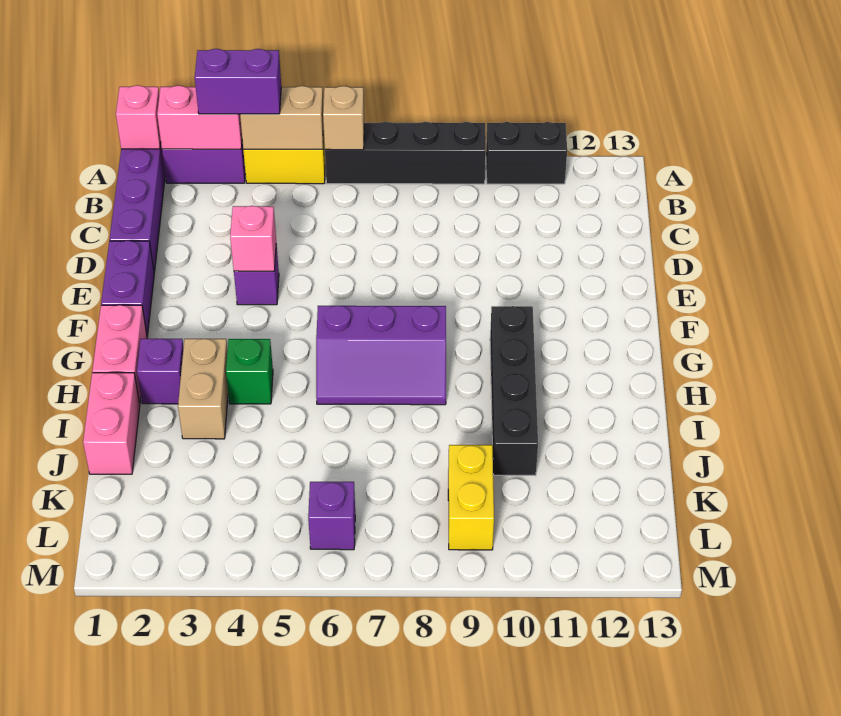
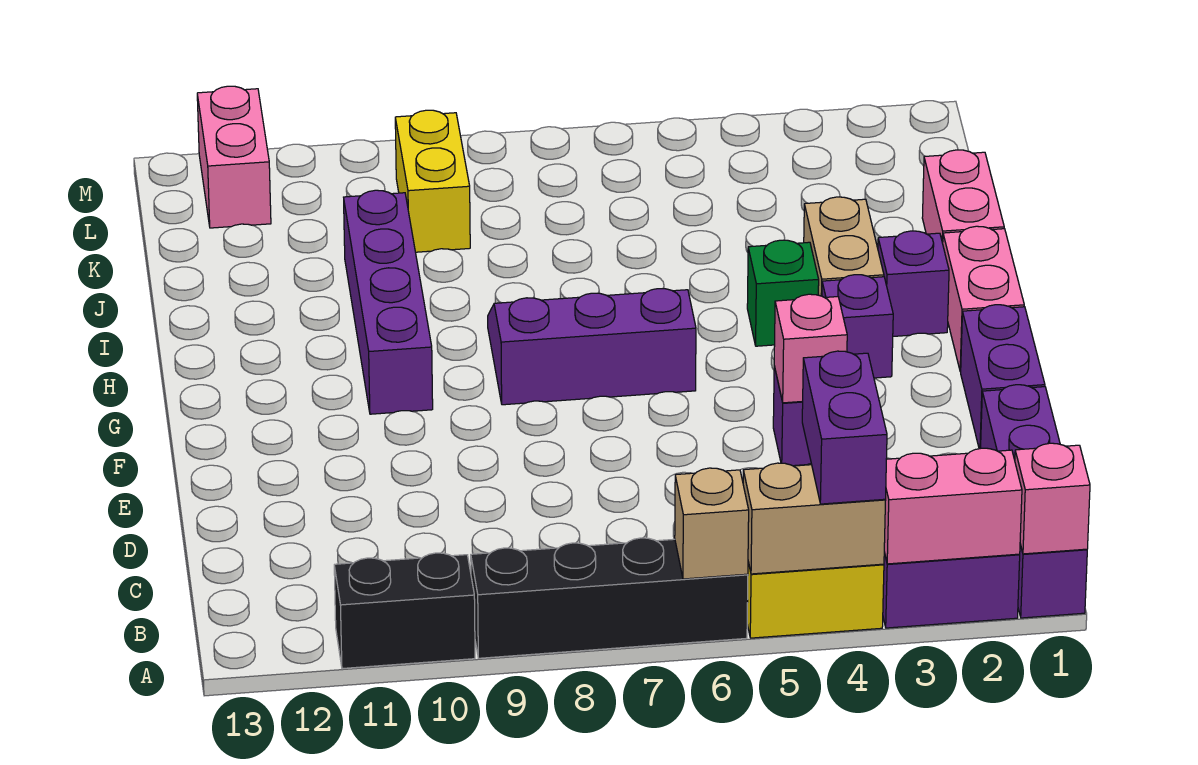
purple brick A3:A4 level 3 -> purple brick A4:B4 level 3
black brick G10:J10 level 1 -> purple brick G10:J10 level 1
purple brick L6 level 1 -> purple brick G3 level 1
none -> pink brick L12:M12 level 1

